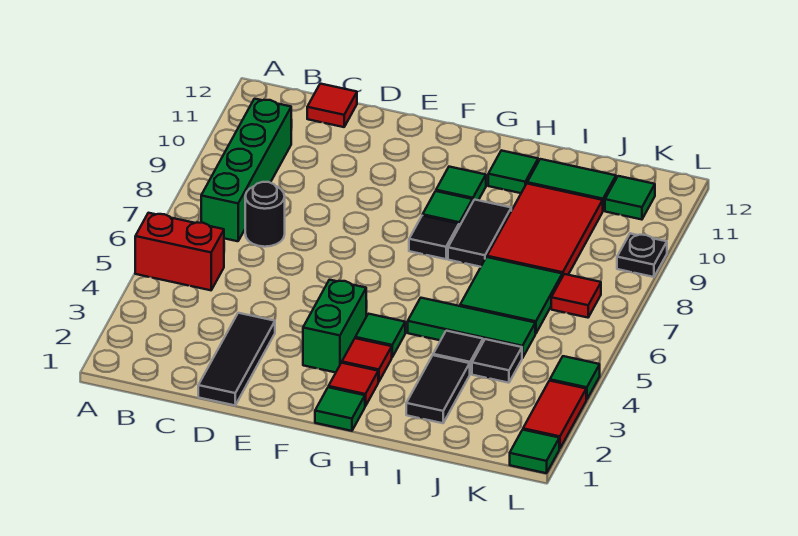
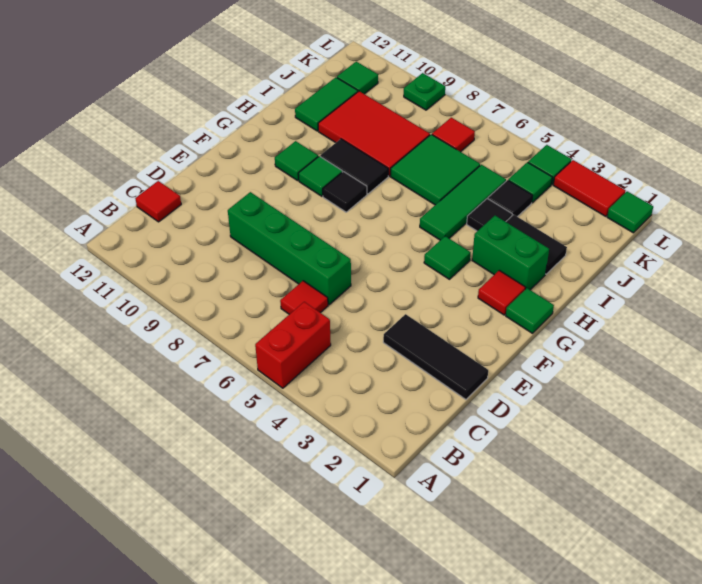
green brick B7:B10 level 1 -> green brick D6:D9 level 1
black round brick C7 level 1 -> none
green brick F3:F4 level 1 -> green brick H2:H3 level 1
red tile G3 level 1 -> red tile C6 level 1
green tile H11 level 1 -> green tile K4 level 1
black plate L9 level 1 -> green plate L9 level 1

